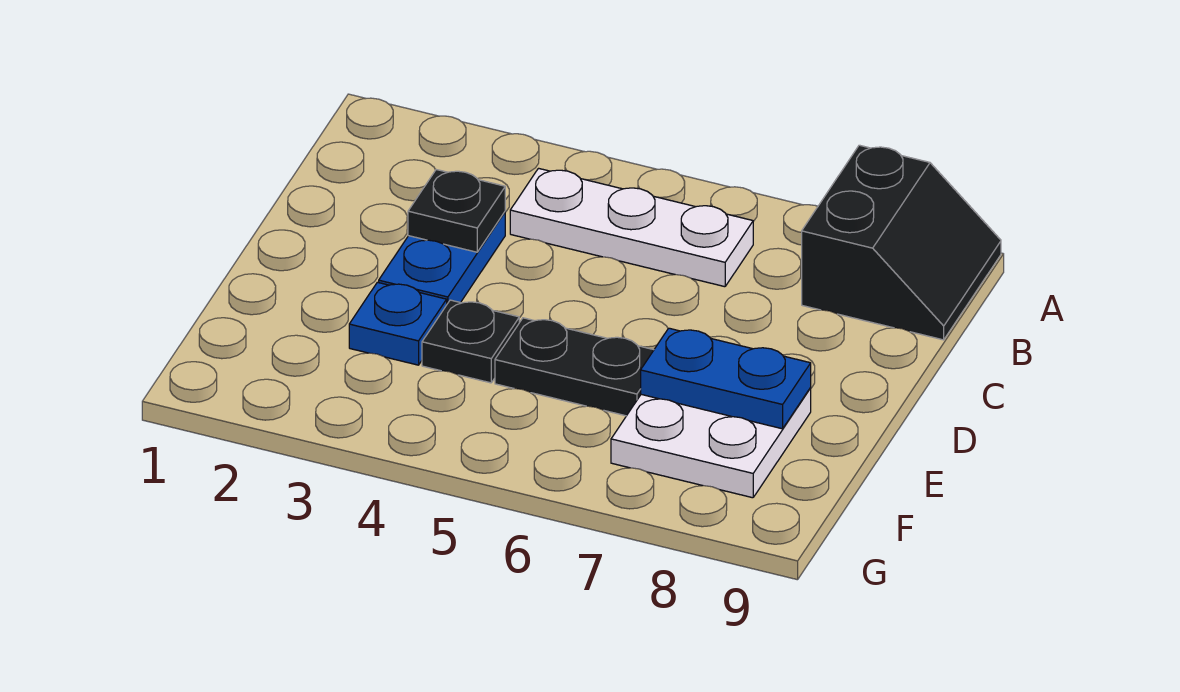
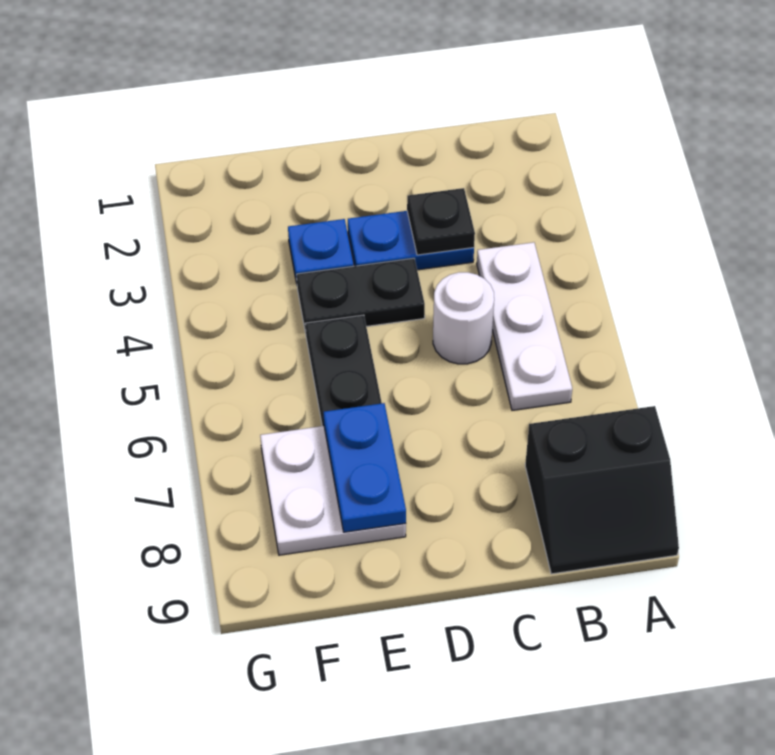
none -> white round brick C5 level 1
black plate E4 level 1 -> black plate D4:E4 level 1

